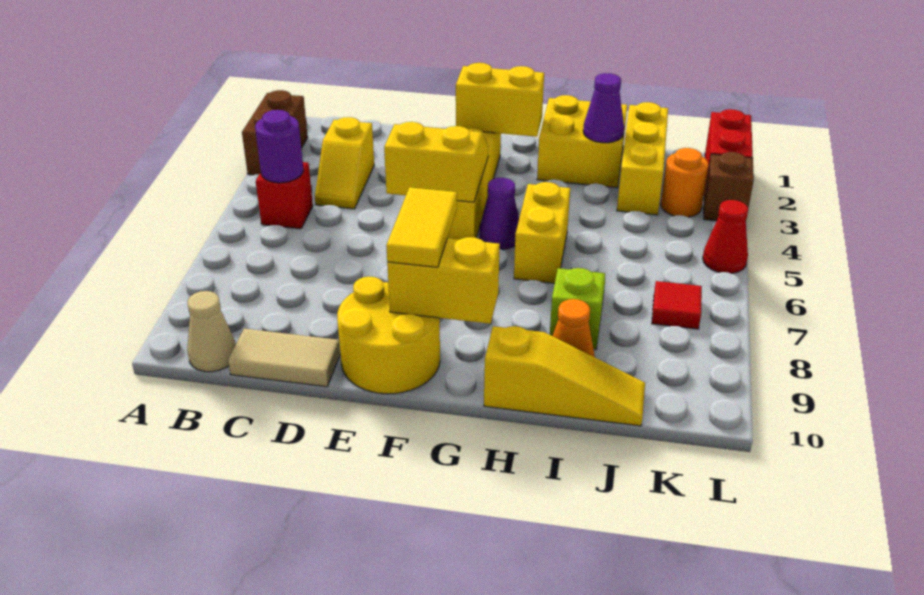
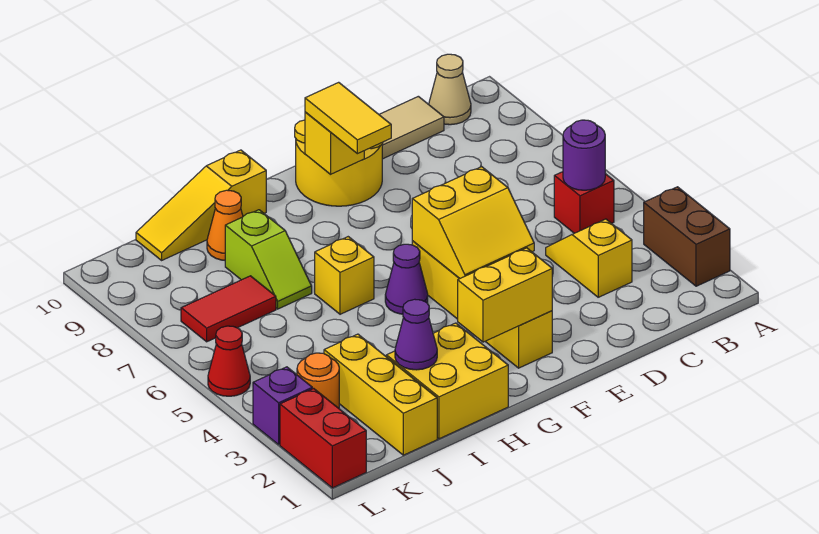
yellow brick F9:G9 level 2 -> yellow brick F9 level 2
yellow brick H5:H6 level 1 -> yellow brick H6 level 1
red tile K7 level 1 -> red tile J7:K7 level 1
brown brick L3 level 1 -> purple brick L3 level 1

